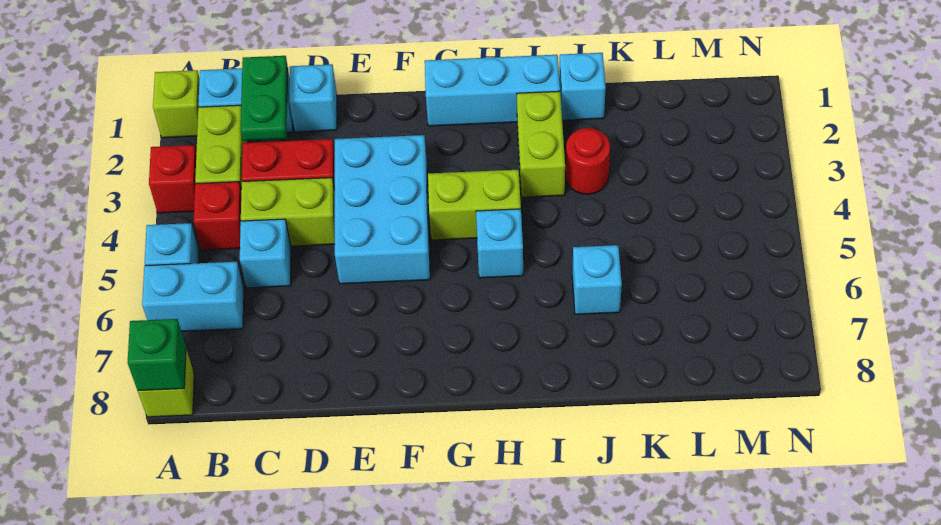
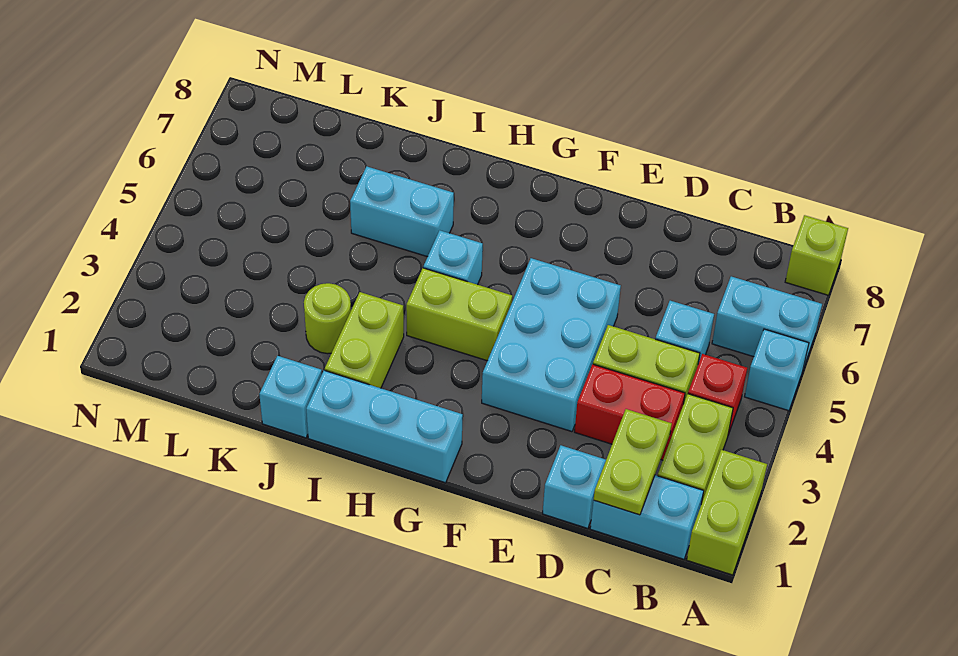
lime brick A1 level 1 -> lime brick A1:A2 level 1
red brick A3 level 1 -> none
green brick A8 level 2 -> none
green plate C1:C2 level 2 -> lime plate C1:C2 level 2
red round brick J3 level 1 -> lime round brick J3 level 1
cyan brick J6 level 1 -> cyan brick I6:J6 level 1

